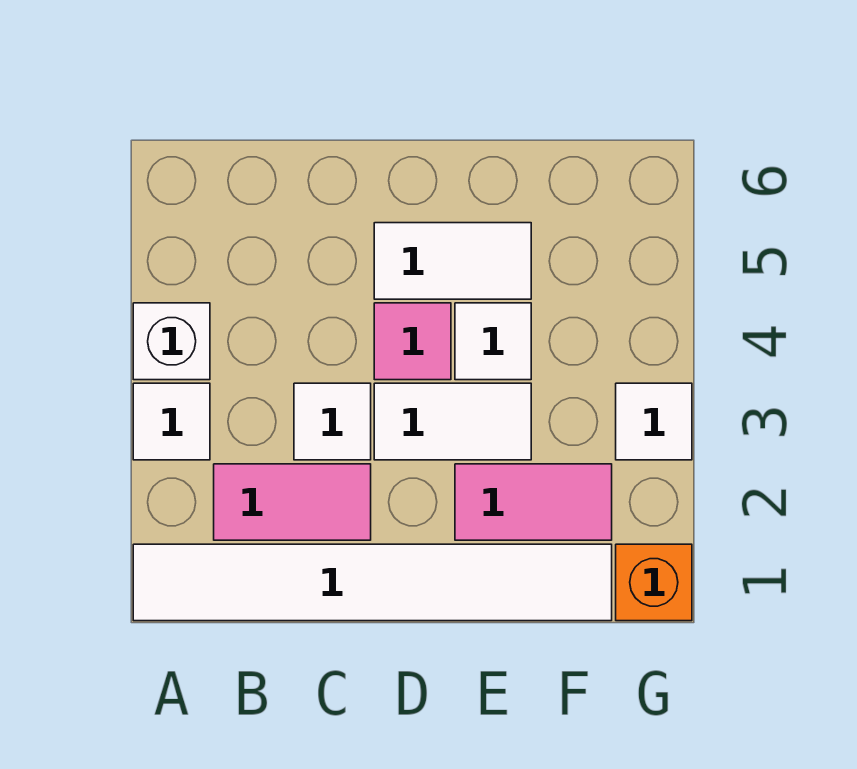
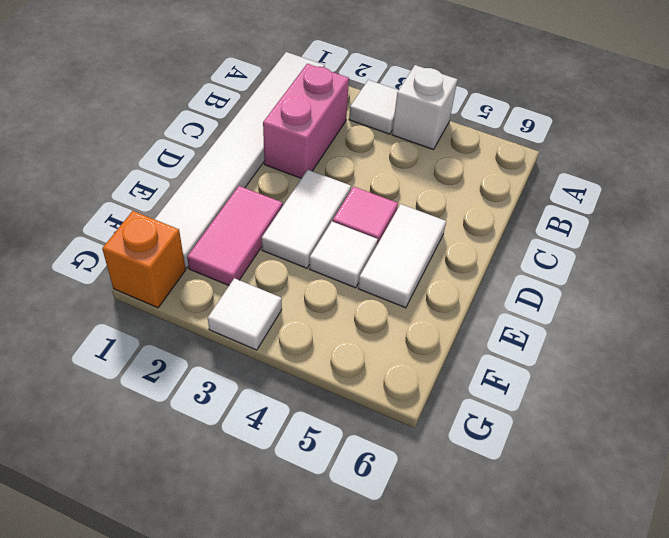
pink tile B2:C2 level 1 -> pink brick B2:C2 level 1
white tile C3 level 1 -> none

